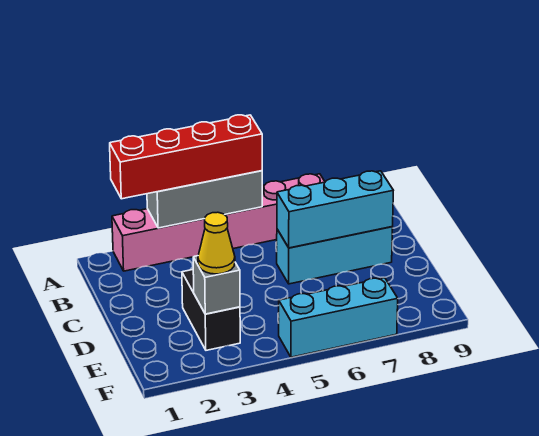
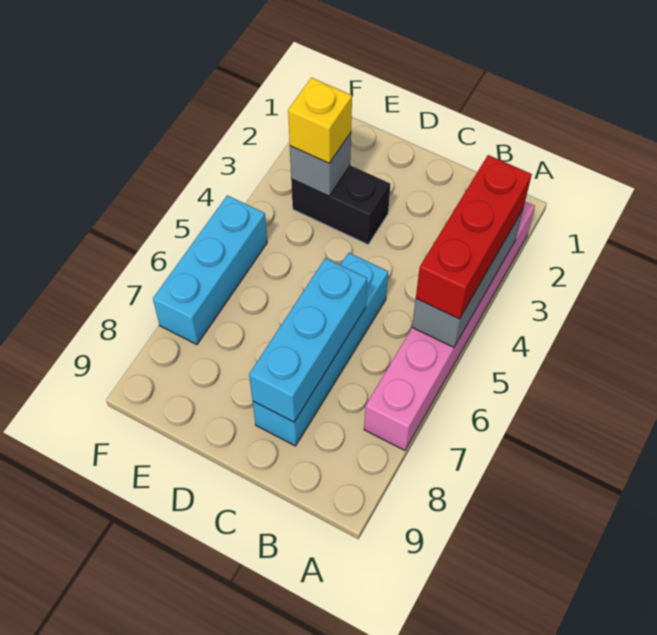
red brick A2:A5 level 3 -> red brick A3:A5 level 3
cyan brick C6:C8 level 1 -> cyan brick C5:C8 level 1
yellow cone E3 level 3 -> yellow brick E3 level 3

